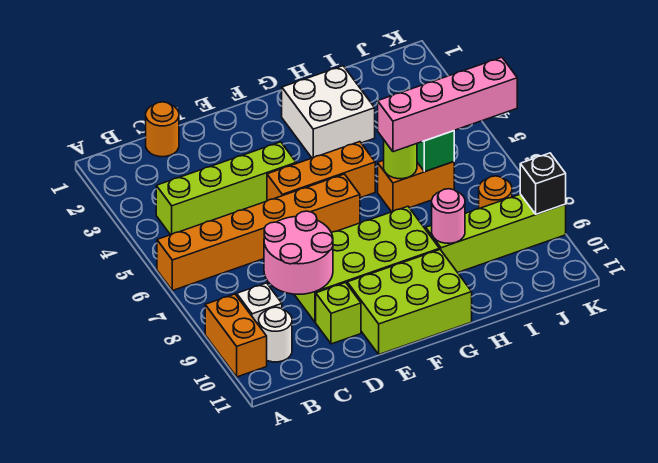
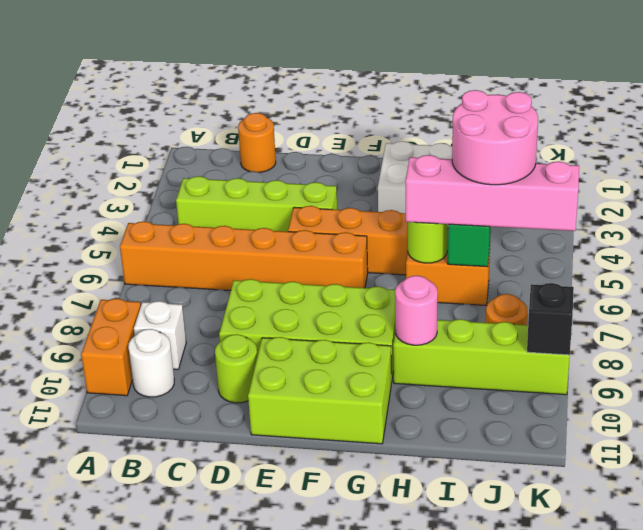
pink round brick C8:D9 level 2 -> pink round brick I5:J6 level 4
lime brick D10 level 1 -> lime round brick D10 level 1

